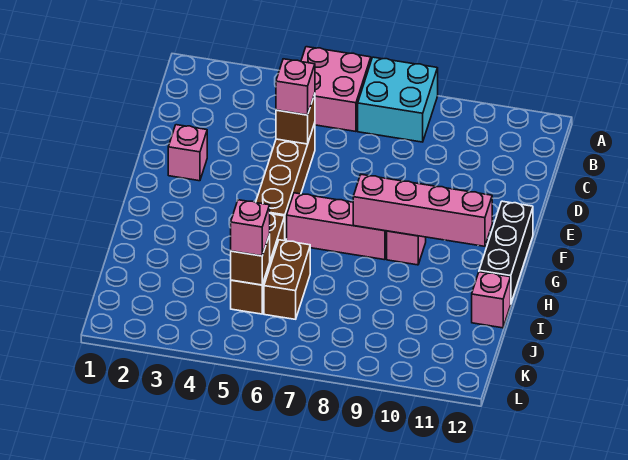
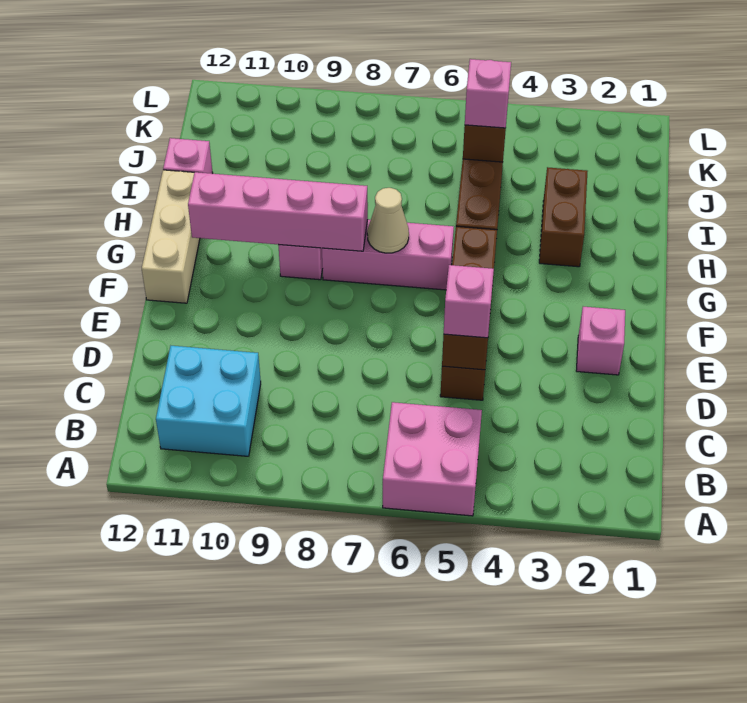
cyan brick A7:B8 level 1 -> cyan brick B10:C11 level 1
black brick F12:H12 level 1 -> tan brick F12:H12 level 1
none -> tan cone G7 level 2
brown brick I6:J6 level 1 -> brown brick H3:I3 level 1

